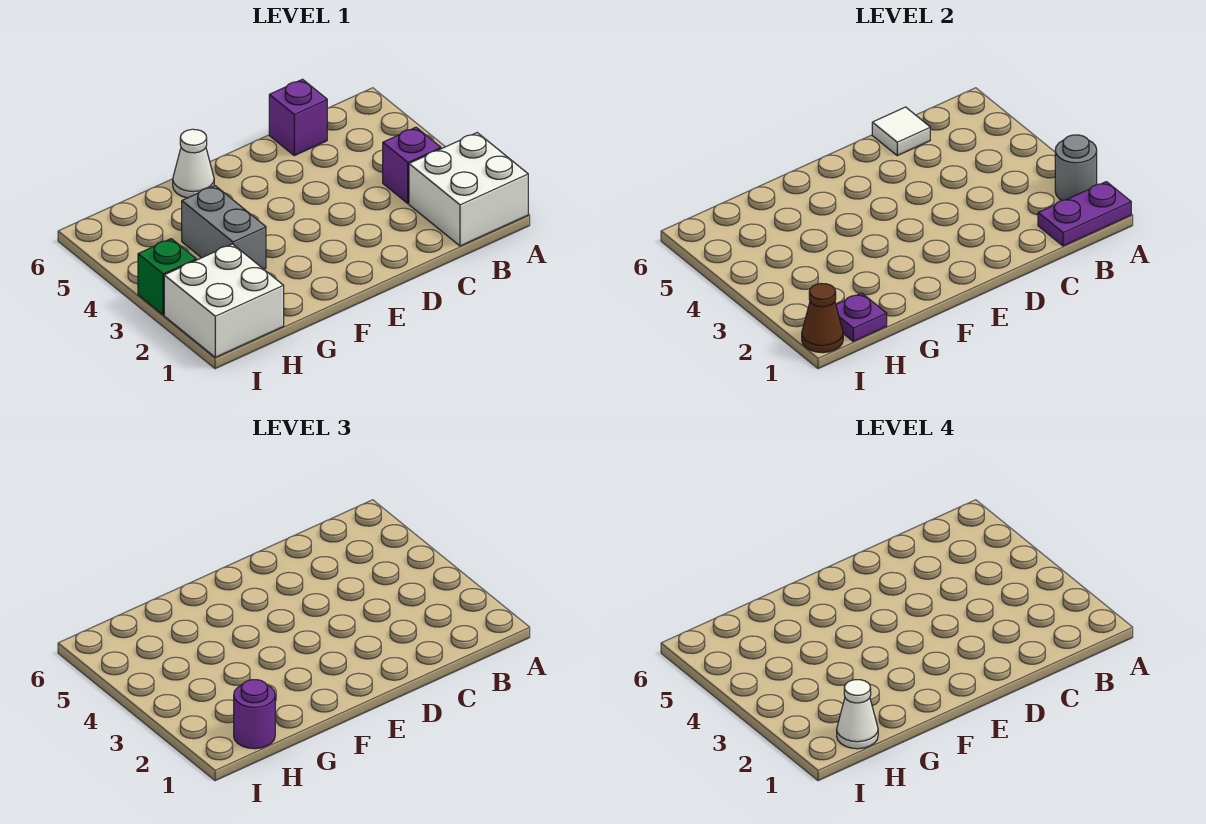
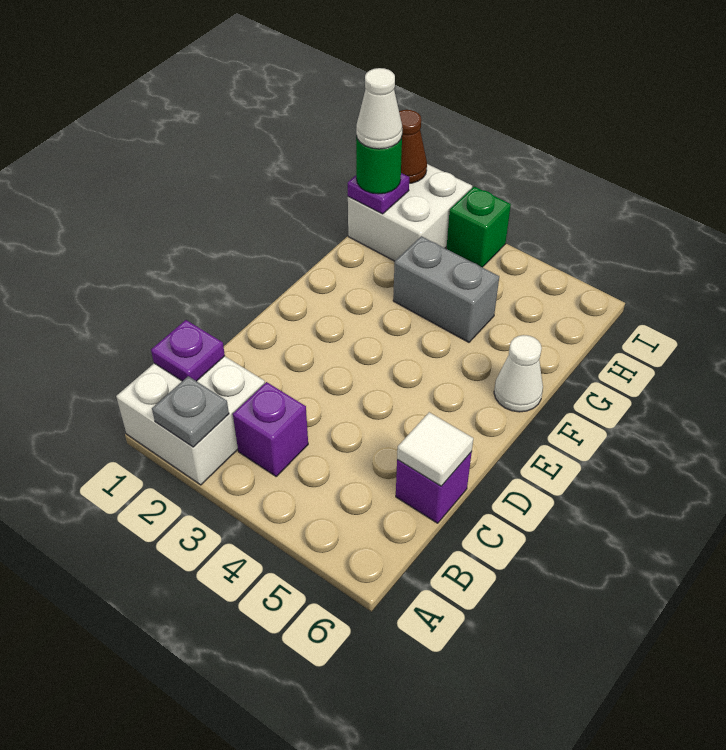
purple plate A1:B1 level 2 -> purple plate B1 level 2
grey round brick A2 level 2 -> grey plate A2 level 2
purple round brick H1 level 3 -> green round brick H1 level 3

